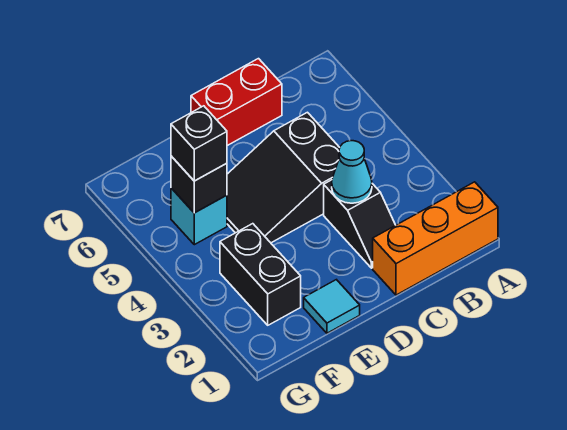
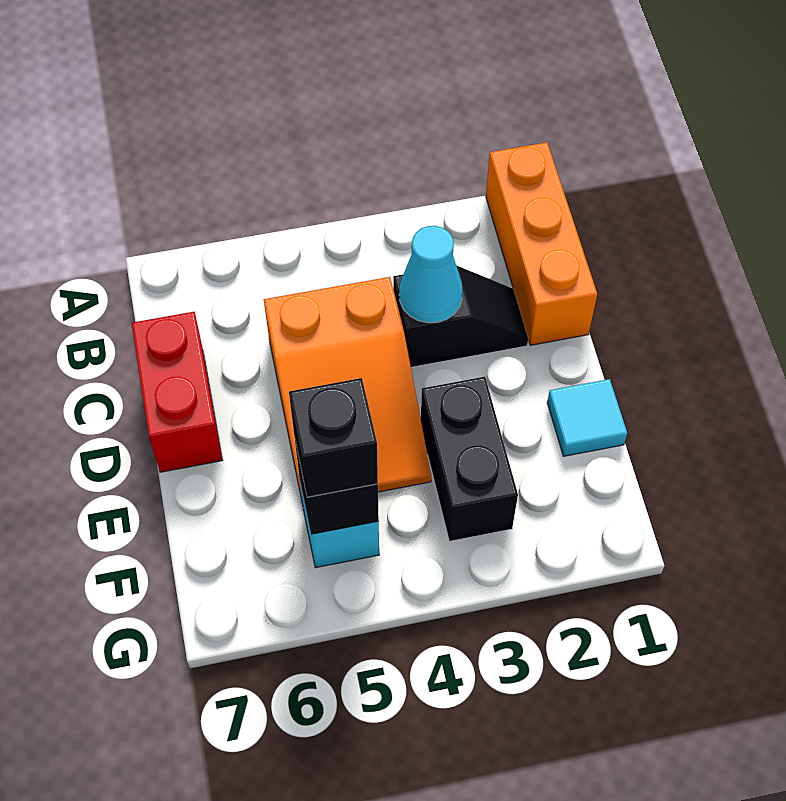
black slope C4:E5 level 1 top C -> orange slope C4:E5 level 1 top C
black brick F2:F3 level 1 -> black brick E3:F3 level 1

